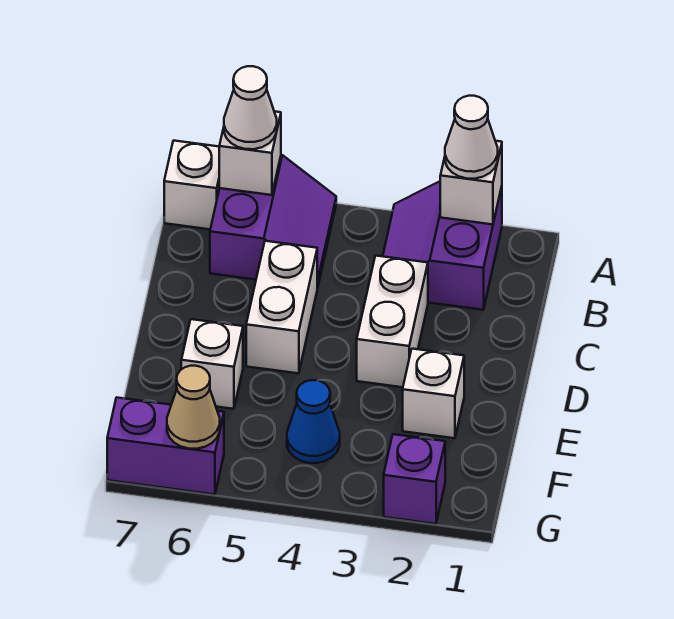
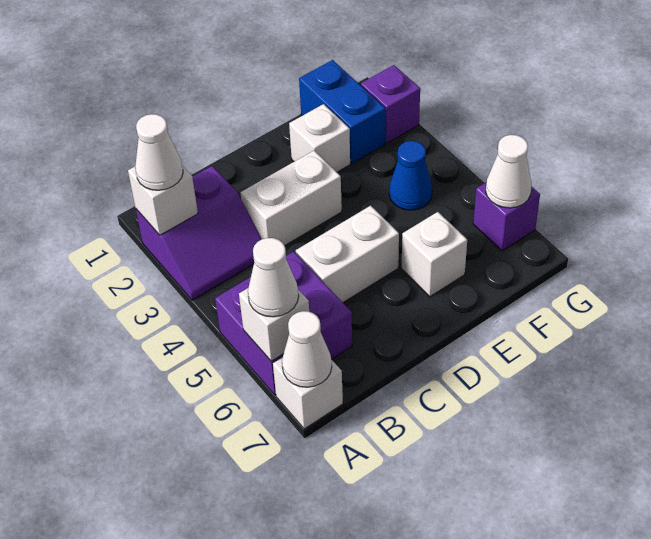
purple slope A5:B6 level 1 top 6 -> purple brick A5:B6 level 1
none -> white cone A7 level 2
none -> blue brick F1:F2 level 1
purple brick G6:G7 level 1 -> purple brick G6 level 1
tan cone G6 level 2 -> white cone G6 level 2

